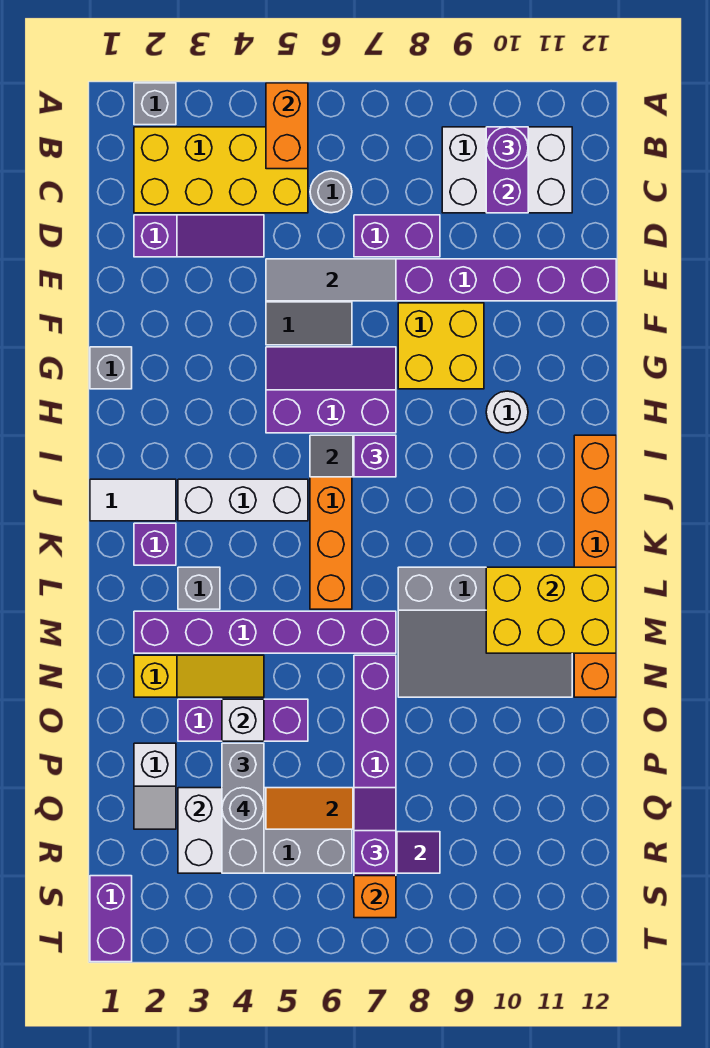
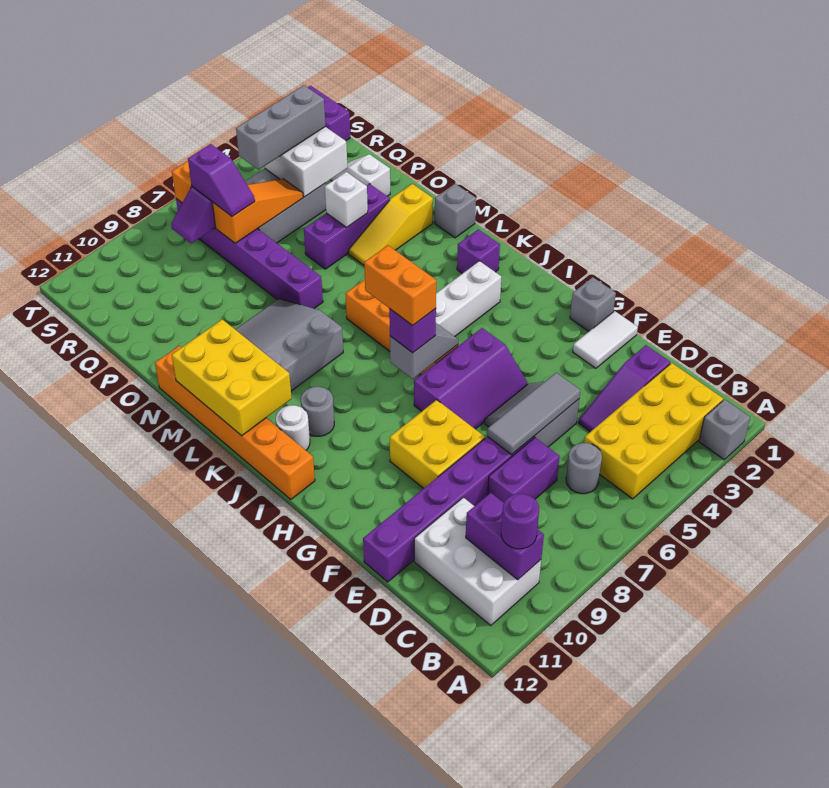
orange brick A5:B5 level 2 -> orange brick I7:J7 level 4
white brick B9:C11 level 1 -> white brick B10:D11 level 1
white round brick H10 level 1 -> white round brick J11 level 1
white tile J1:J2 level 1 -> white tile F1:F2 level 1
grey brick L3 level 1 -> grey brick M1 level 1
yellow brick L10:M12 level 2 -> yellow brick K11:M12 level 2
purple brick M2:M7 level 1 -> none
grey brick P4:R4 level 3 -> grey brick R3:R5 level 3
grey round brick Q4 level 4 -> grey round brick J10 level 1

